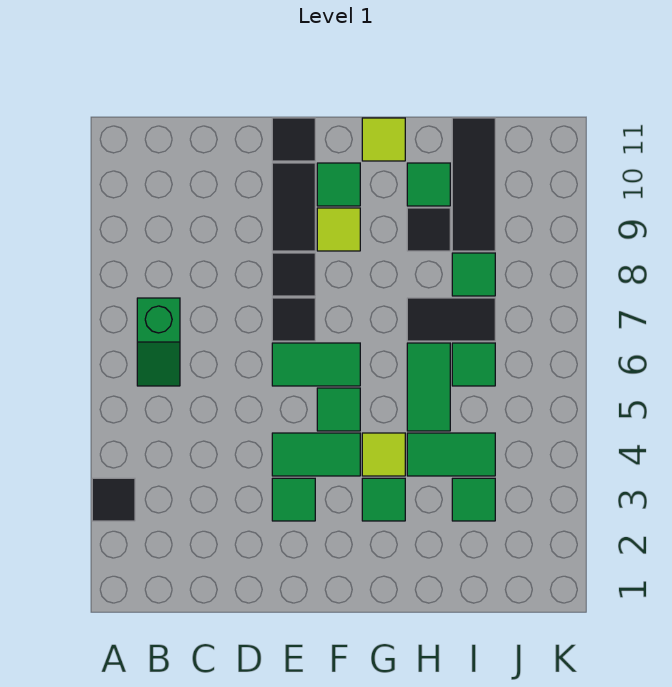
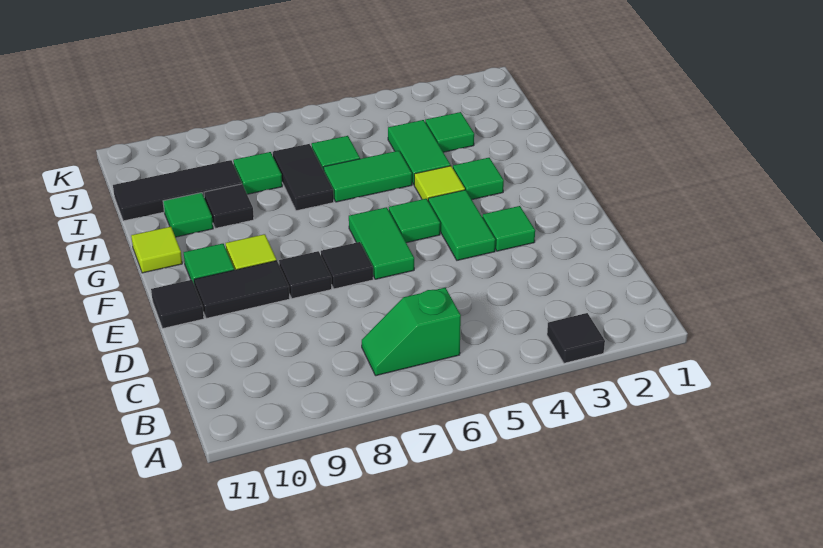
green slope B6:B7 level 1 top 7 -> green slope B6:B7 level 1 top 6

